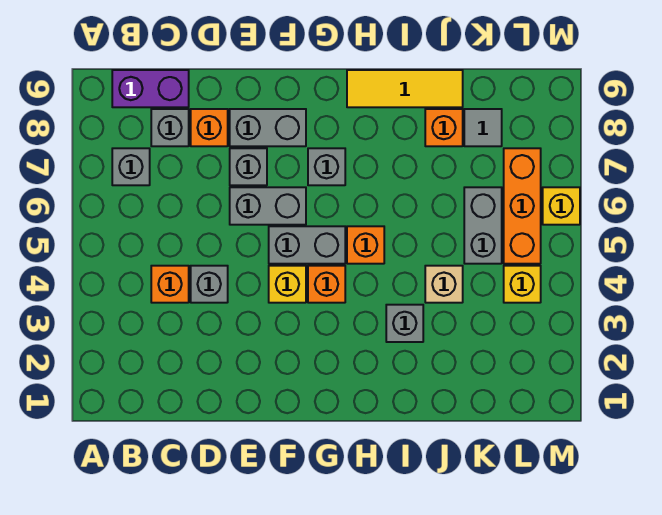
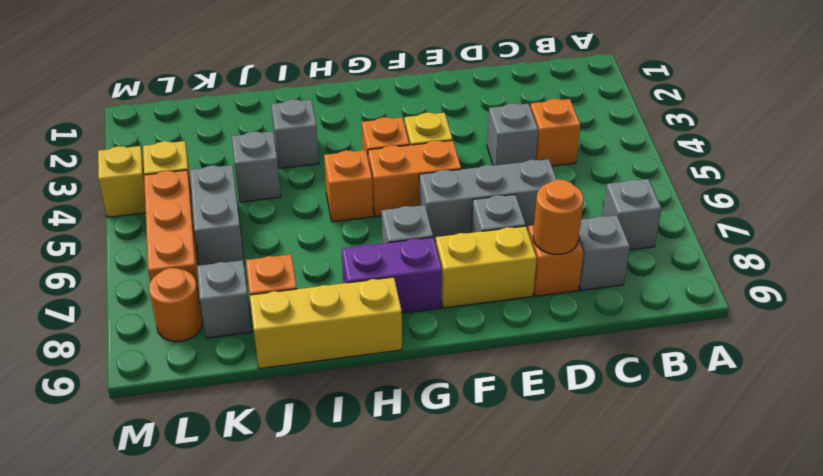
purple brick B9:C9 level 1 -> purple brick G8:H8 level 1
none -> orange round brick D8 level 2
grey brick E6:F6 level 1 -> grey brick D6:F6 level 1
grey brick E8:F8 level 1 -> yellow brick E8:F8 level 1
grey brick F5:G5 level 1 -> orange brick F5:G5 level 1
yellow tile H9:J9 level 1 -> yellow brick H9:J9 level 1
tan brick J4 level 1 -> grey brick J4 level 1
grey tile K8 level 1 -> grey brick K8 level 1
none -> orange round brick L8 level 1
yellow brick M6 level 1 -> yellow brick M4 level 1

